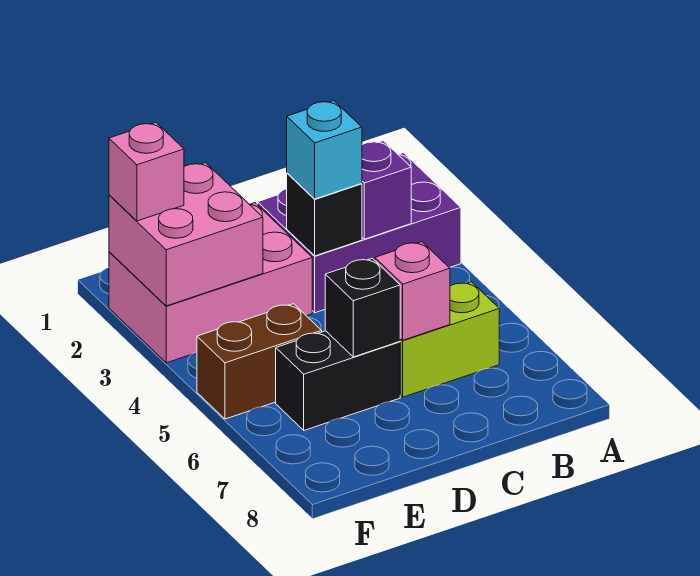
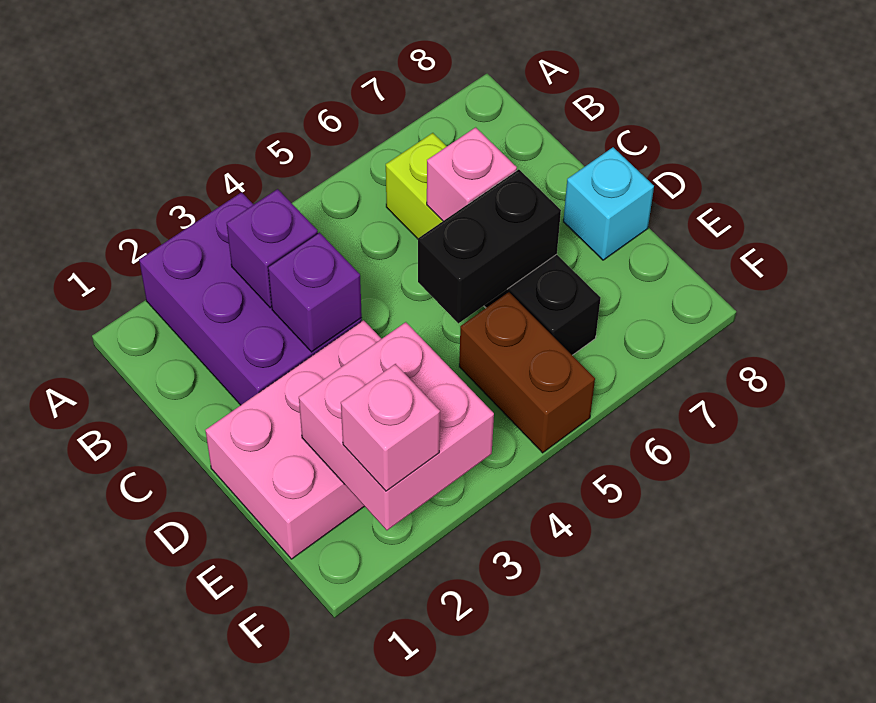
black brick C3 level 2 -> purple brick C3 level 2
cyan brick C3 level 3 -> cyan brick D8 level 1
pink brick D2:F3 level 1 -> pink brick D1:E3 level 1
black brick D6 level 2 -> black brick D5:D6 level 2

